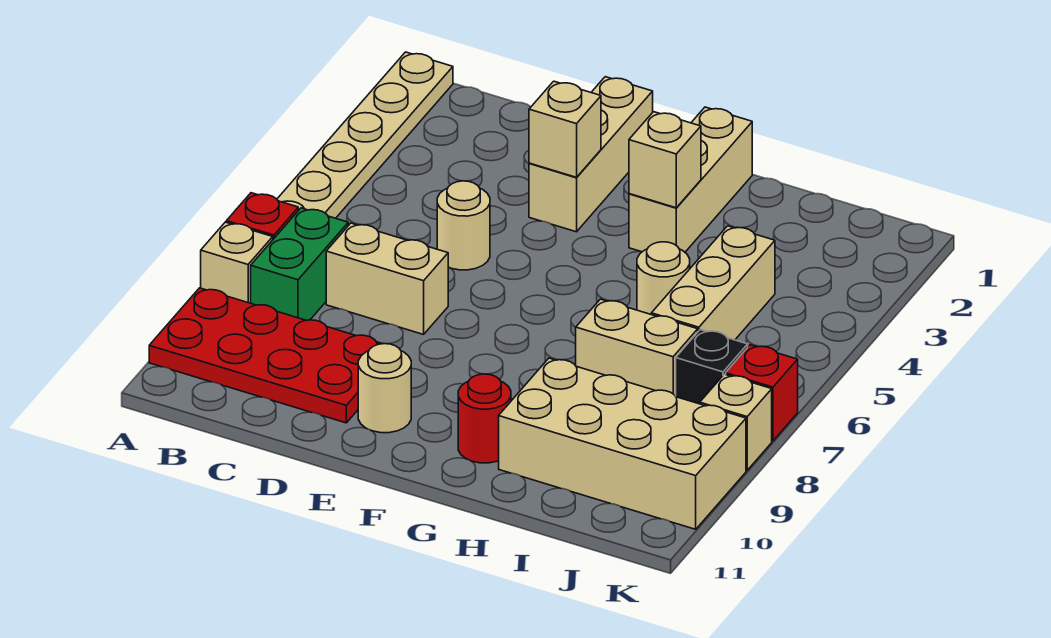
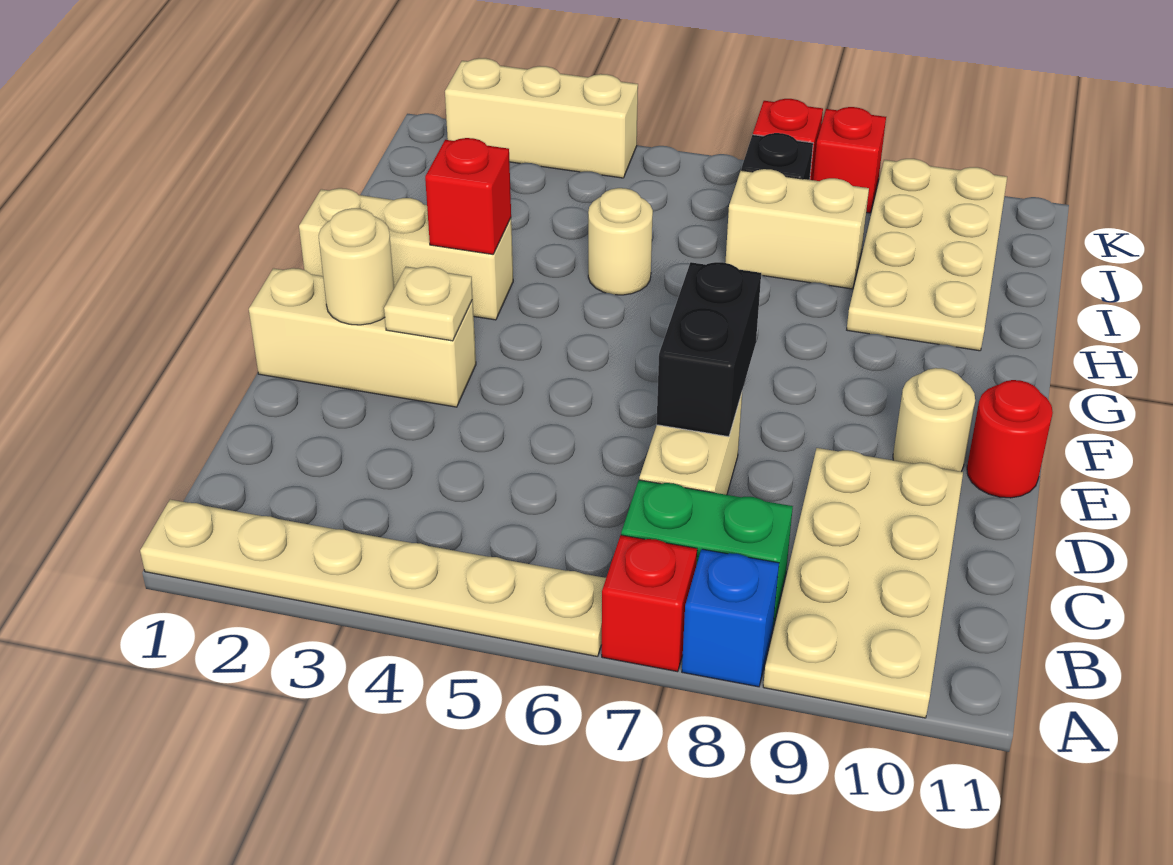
tan brick A8 level 1 -> blue brick A8 level 1
red plate A9:D10 level 1 -> tan plate A9:D10 level 1
tan round brick D5 level 1 -> tan round brick E2 level 2
none -> black brick D7:E7 level 2
tan brick E3 level 2 -> tan plate E3 level 2
tan brick G3 level 2 -> red brick G3 level 2
red round brick G10 level 1 -> red round brick E11 level 1
tan brick H7:I7 level 1 -> tan brick I7:I8 level 1
tan brick H9:K10 level 1 -> tan plate H9:K10 level 1
tan brick I4:I6 level 1 -> tan brick K2:K4 level 1
tan brick K8 level 1 -> red brick K8 level 1

